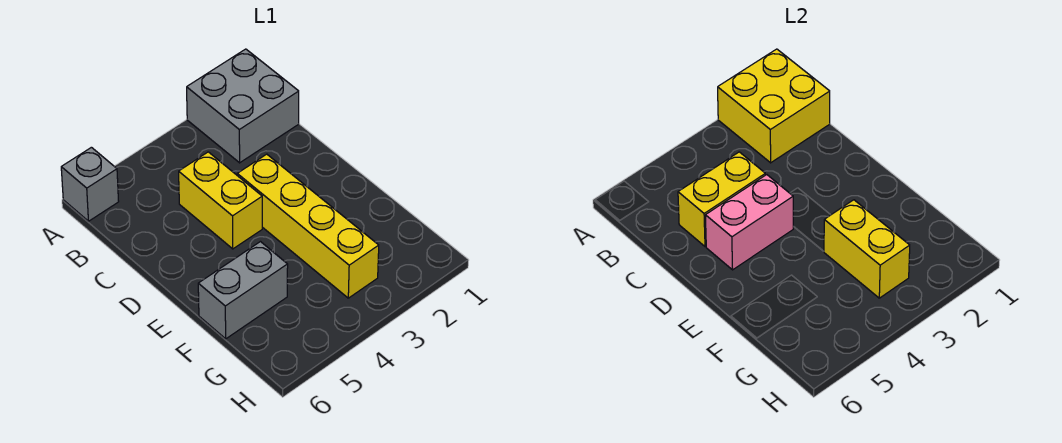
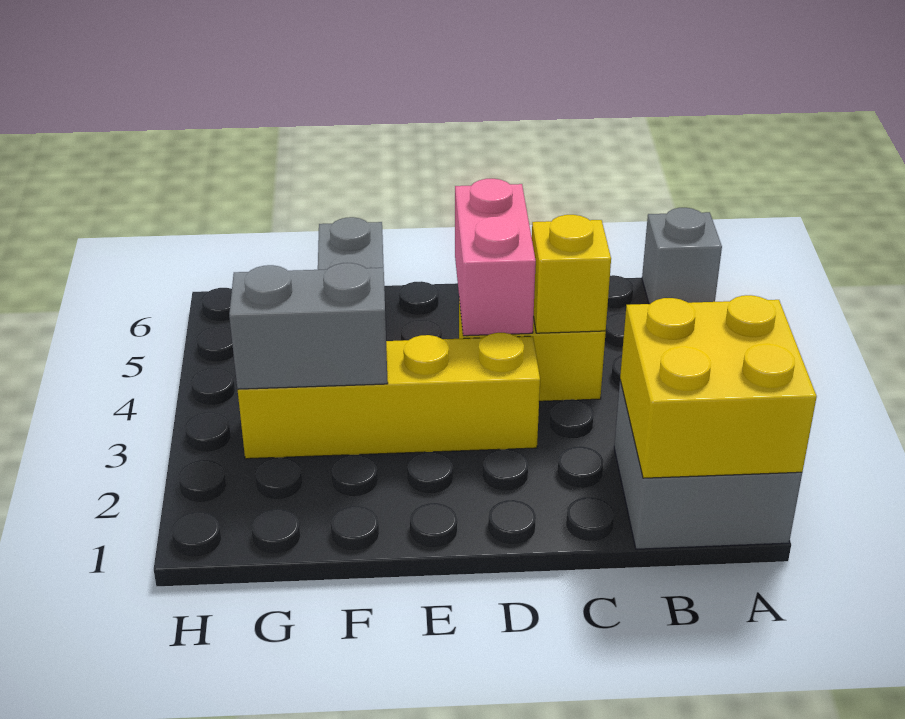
yellow brick C4:C5 level 2 -> yellow brick C4 level 2
yellow brick F3:G3 level 2 -> grey brick F3:G3 level 2

